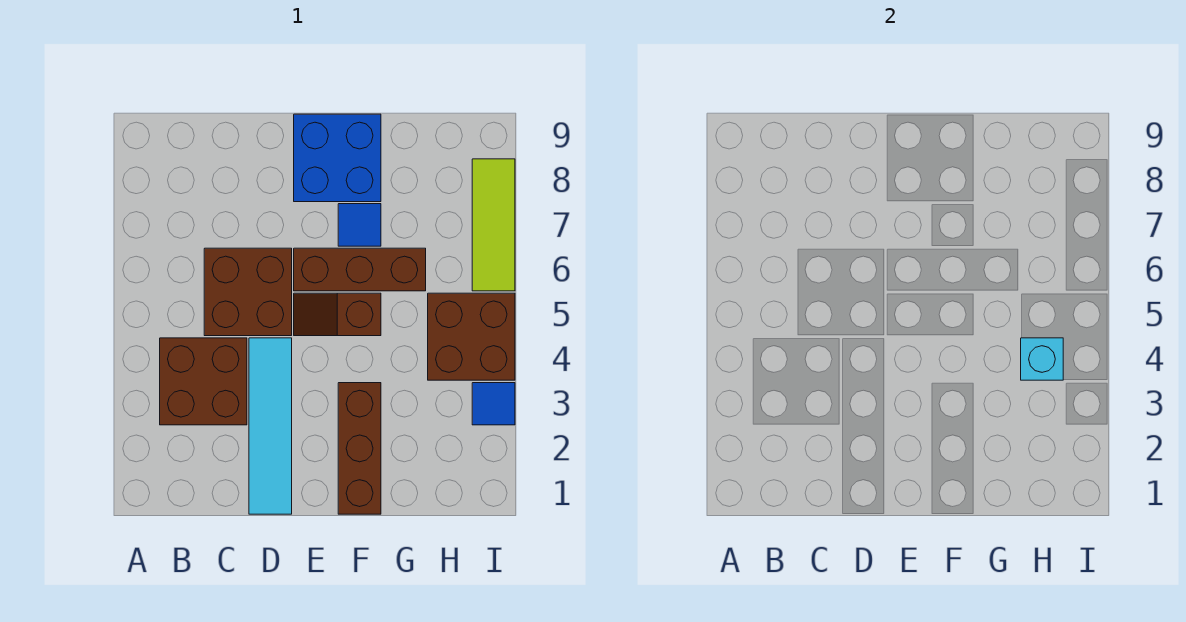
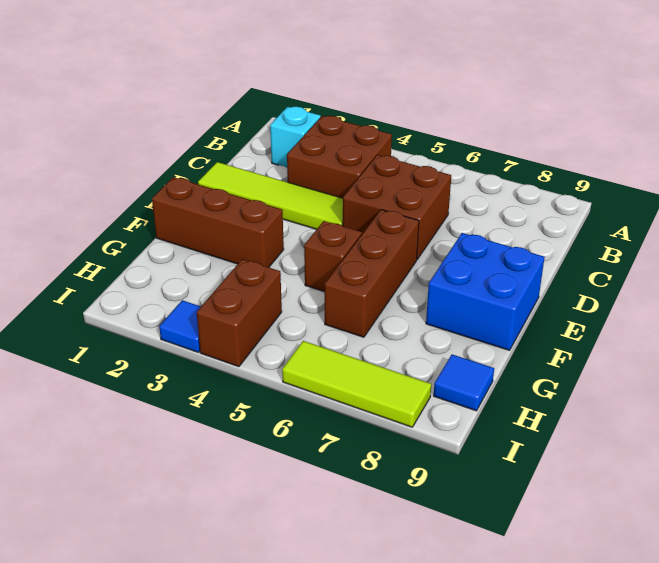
cyan tile D1:D4 level 1 -> lime tile D1:D4 level 1
blue tile F7 level 1 -> blue tile H9 level 1
brown brick H4:I5 level 1 -> brown brick H4:I4 level 1
cyan brick H4 level 2 -> cyan brick B2 level 1

